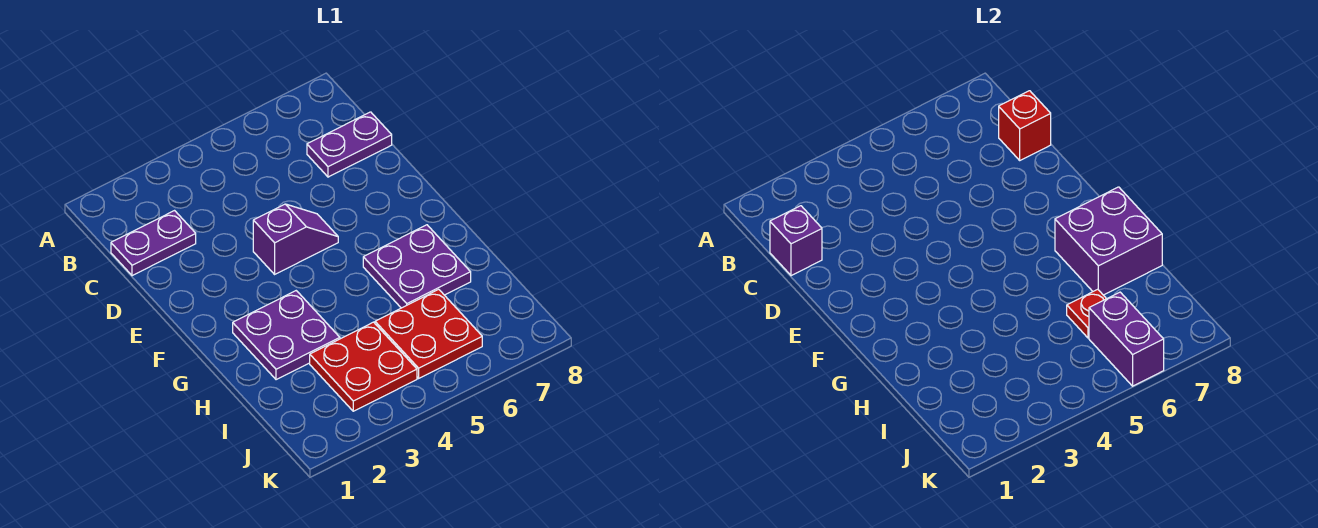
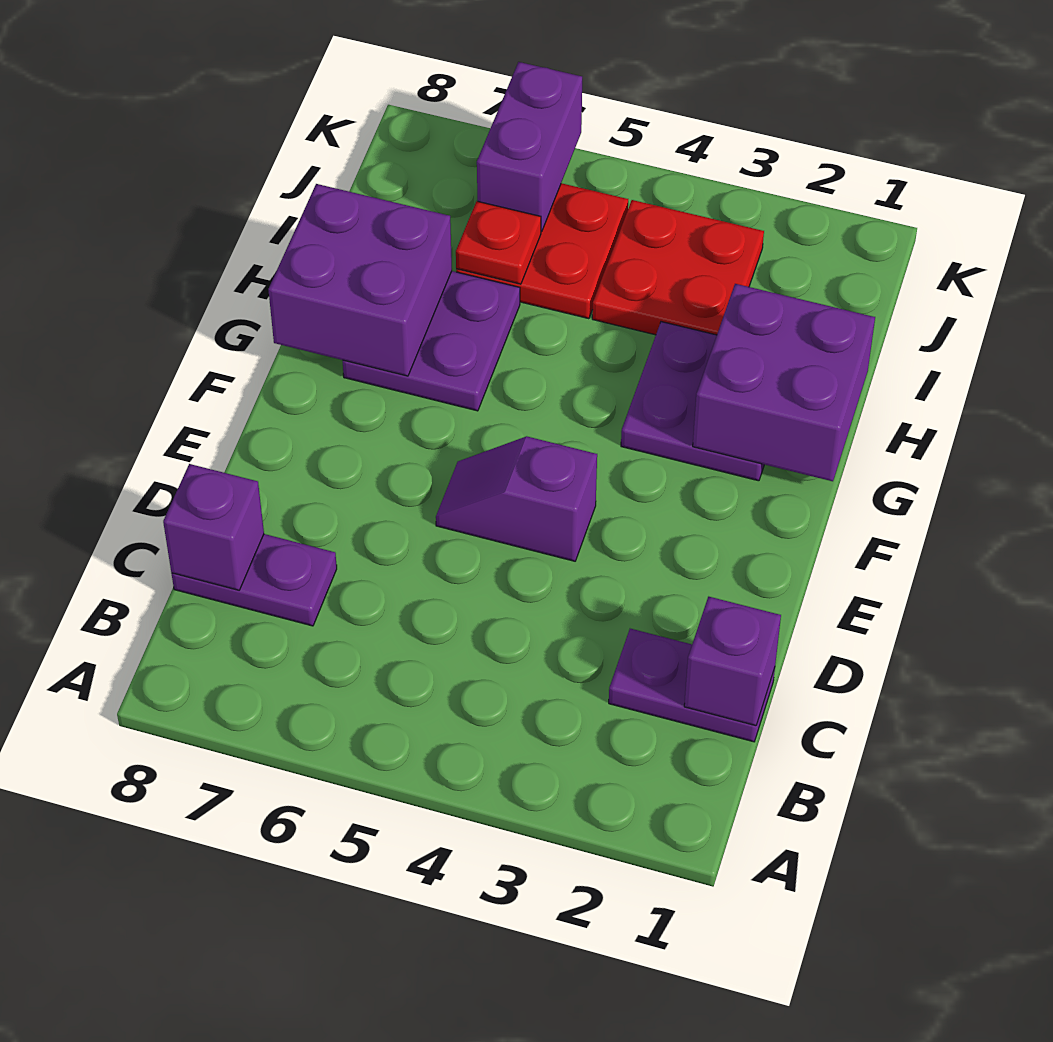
red brick C8 level 2 -> purple brick C8 level 2
none -> purple brick G1:H2 level 2

